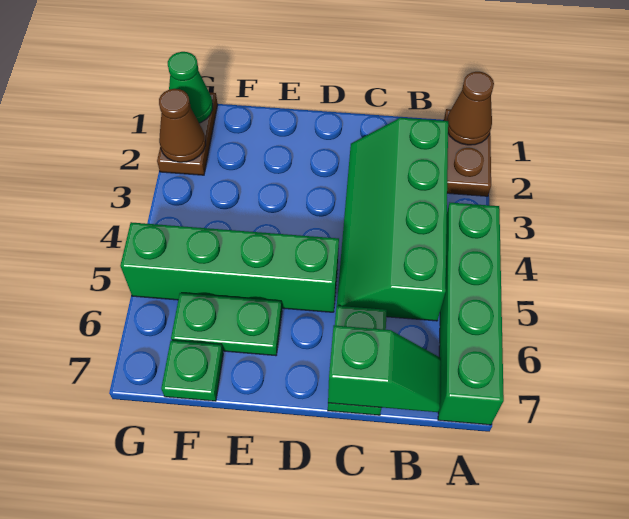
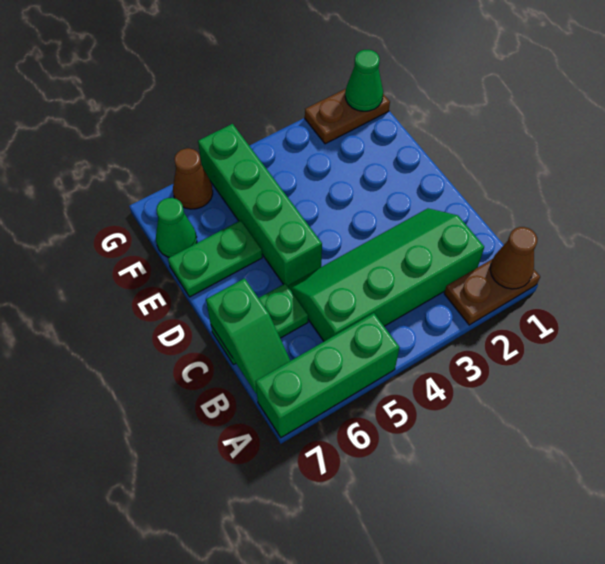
green brick A4:A7 level 1 -> green brick A5:A7 level 1
green plate E6:F6 level 1 -> green plate E6:E7 level 1
green plate F7 level 1 -> green cone F7 level 1
brown cone G2 level 2 -> brown cone G6 level 1

